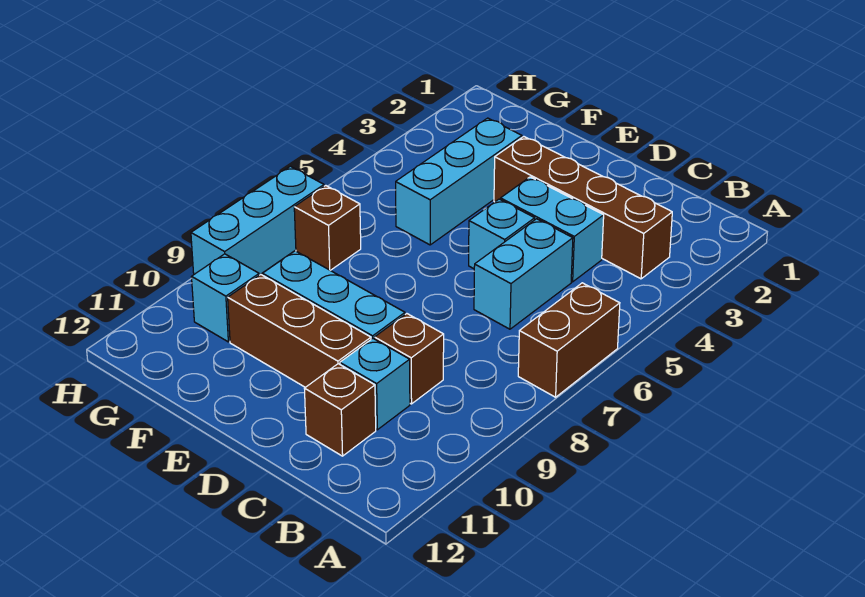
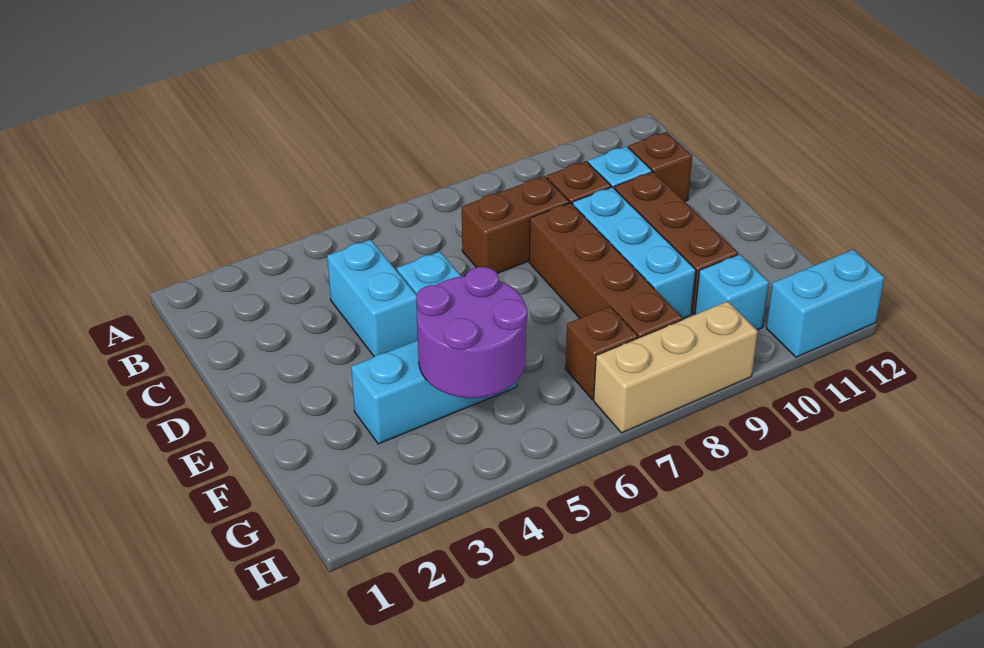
brown brick A6:A7 level 1 -> brown brick C7:C8 level 1
brown brick B3:E3 level 1 -> brown brick D8:G8 level 1
cyan brick C5:C6 level 1 -> cyan brick H11:H12 level 1
none -> purple round brick F4:G5 level 2
cyan brick H7:H9 level 1 -> tan brick H7:H9 level 1

